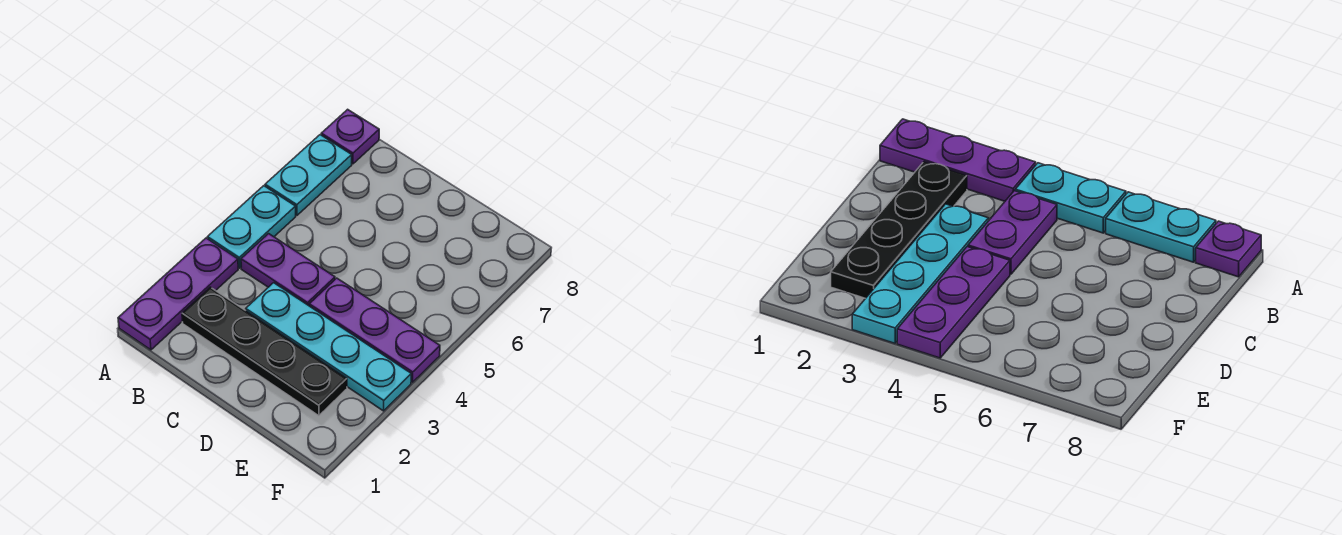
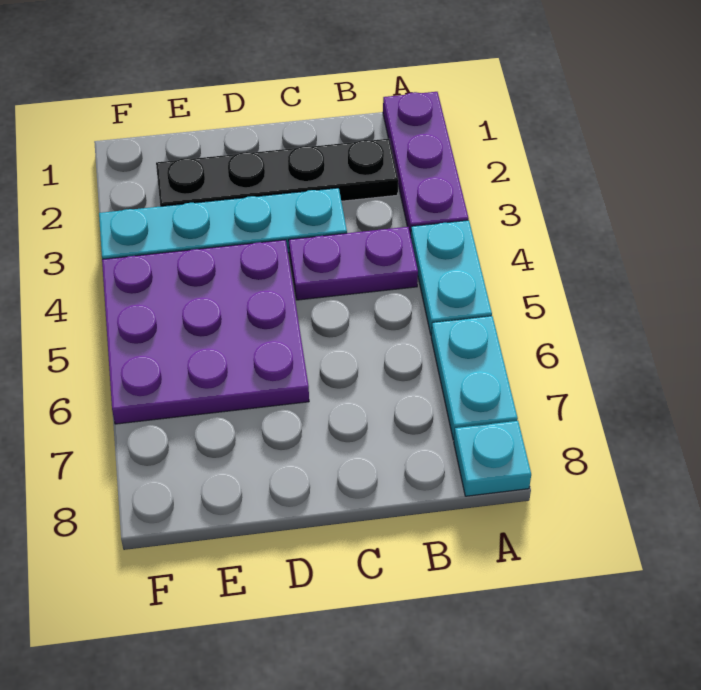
purple plate A8 level 1 -> cyan plate A8 level 1
purple plate D4:F4 level 1 -> purple plate D4:F6 level 1

